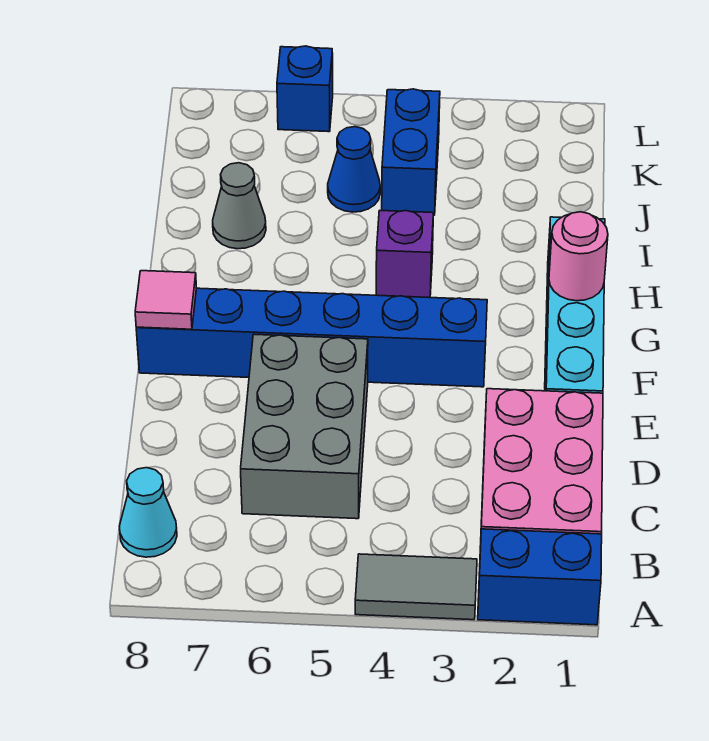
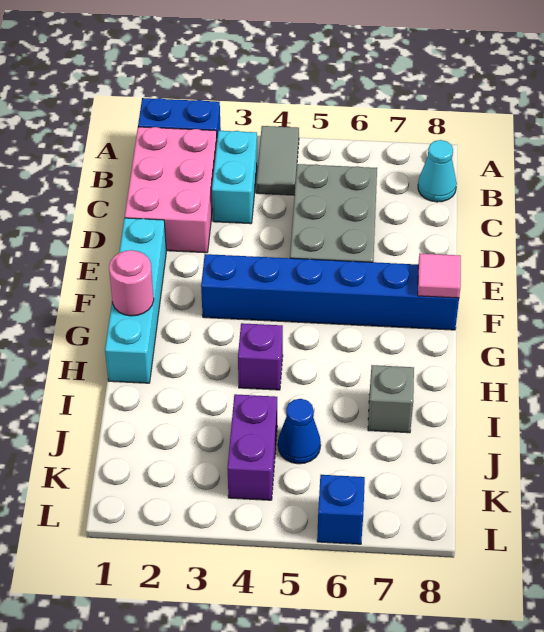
grey tile A3:A4 level 1 -> grey tile A4:B4 level 1
none -> cyan brick B3:C3 level 1
grey cone I7 level 1 -> grey brick I7 level 1
blue brick J4:K4 level 1 -> purple brick J4:K4 level 1

